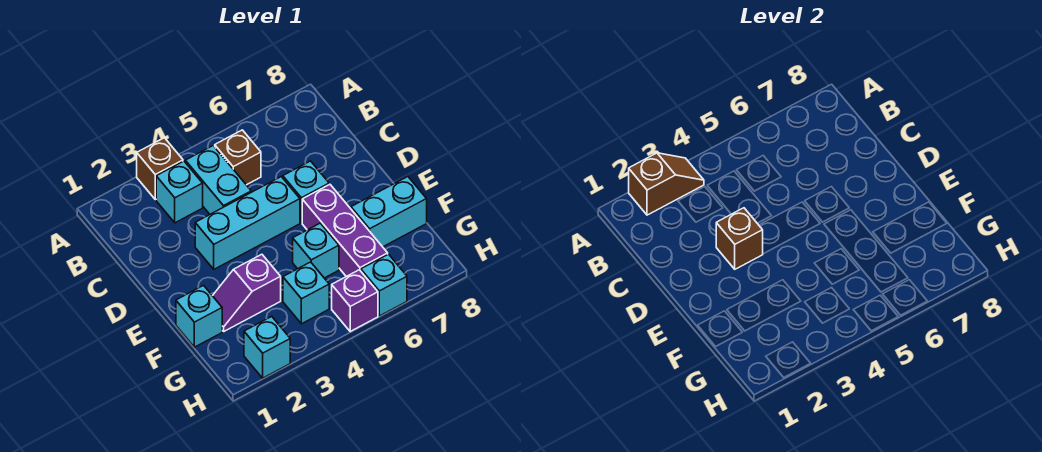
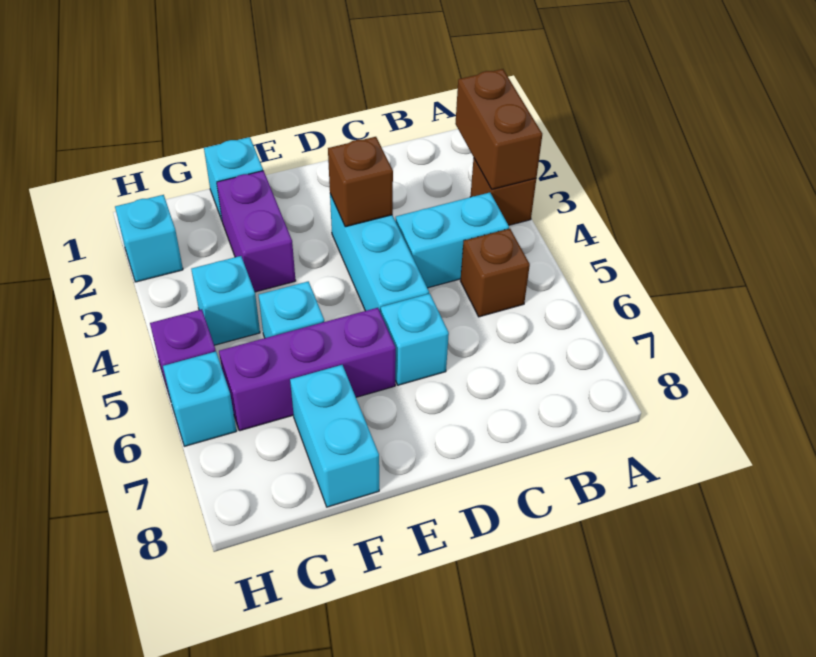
brown slope A2:A3 level 2 top 2 -> brown brick A2:A3 level 2
cyan brick B3 level 1 -> none
purple slope F2:F3 level 1 top 3 -> purple brick F2:F3 level 1

